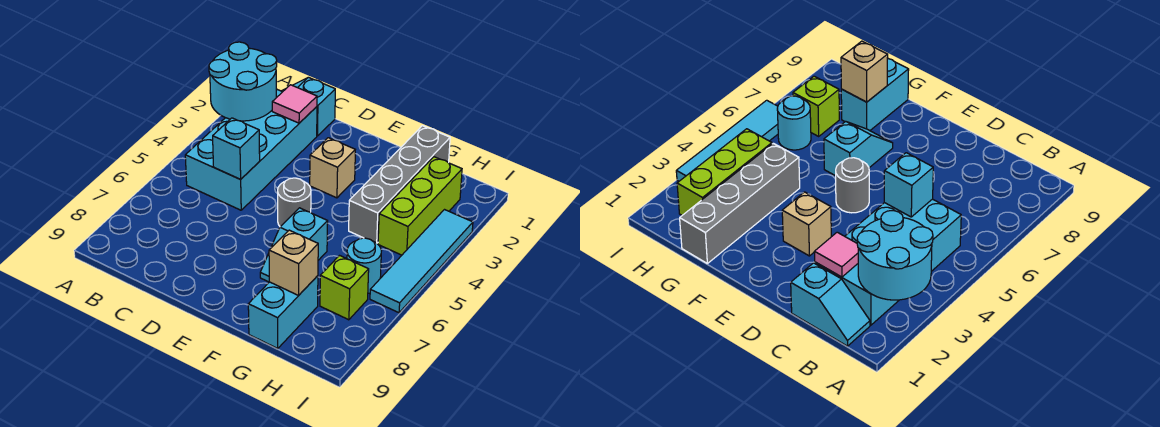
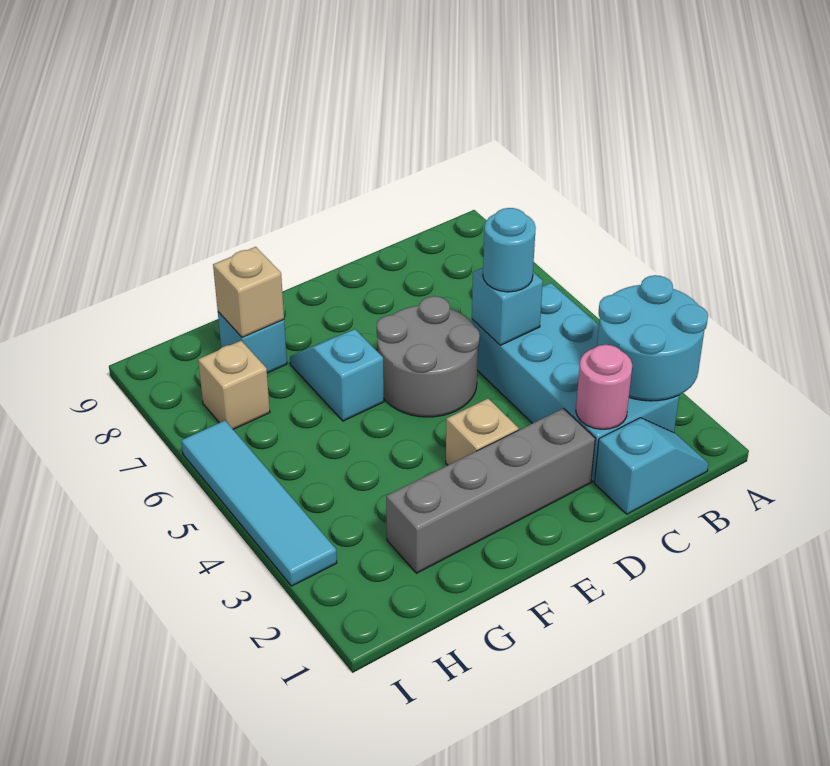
pink tile C2 level 2 -> pink round brick C2 level 2
grey round brick E5 level 1 -> grey round brick D5:E6 level 1
grey brick G1:G4 level 1 -> grey brick D2:G2 level 1
cyan brick G8:G9 level 1 -> cyan brick G8 level 1
lime brick H2:H4 level 1 -> none
cyan round brick H6 level 1 -> cyan round brick C5 level 3
lime brick H7 level 1 -> tan brick H7 level 1

